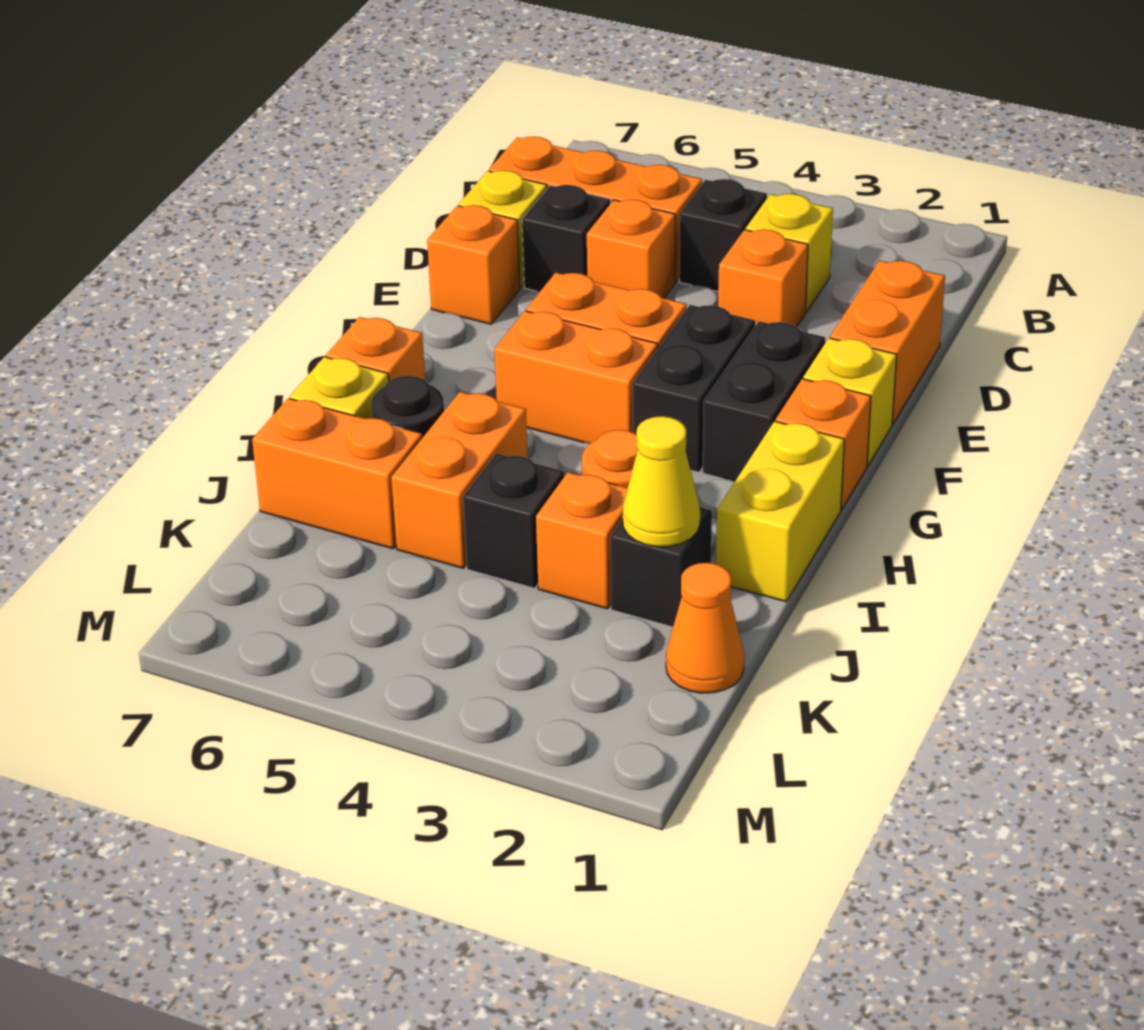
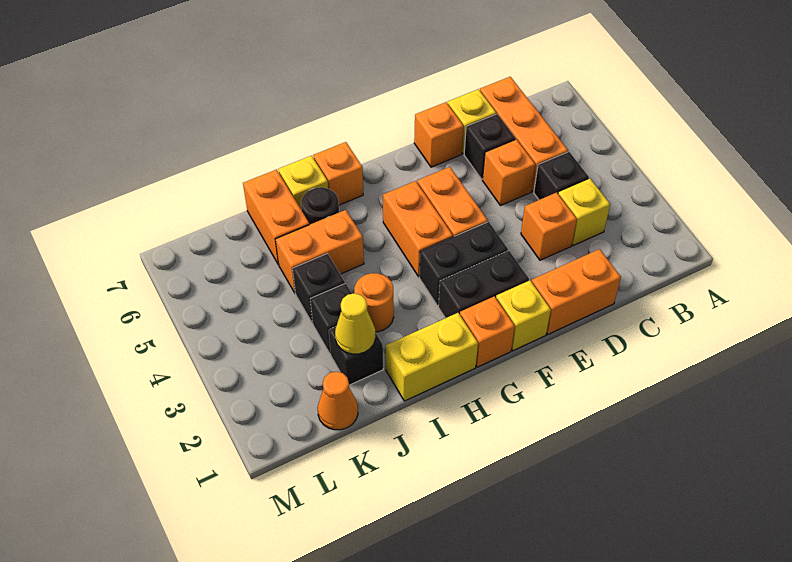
orange brick J3 level 1 -> black brick J3 level 1

